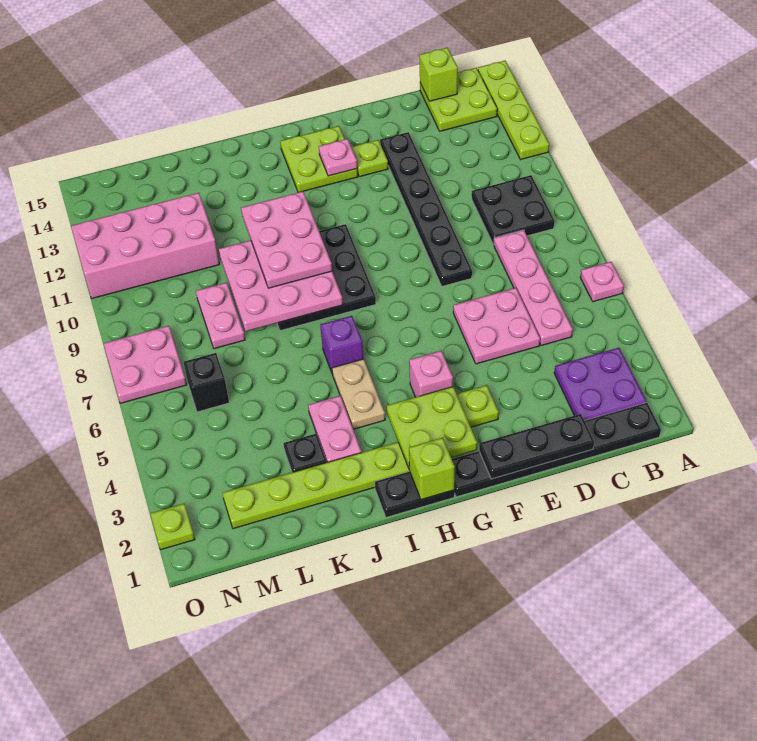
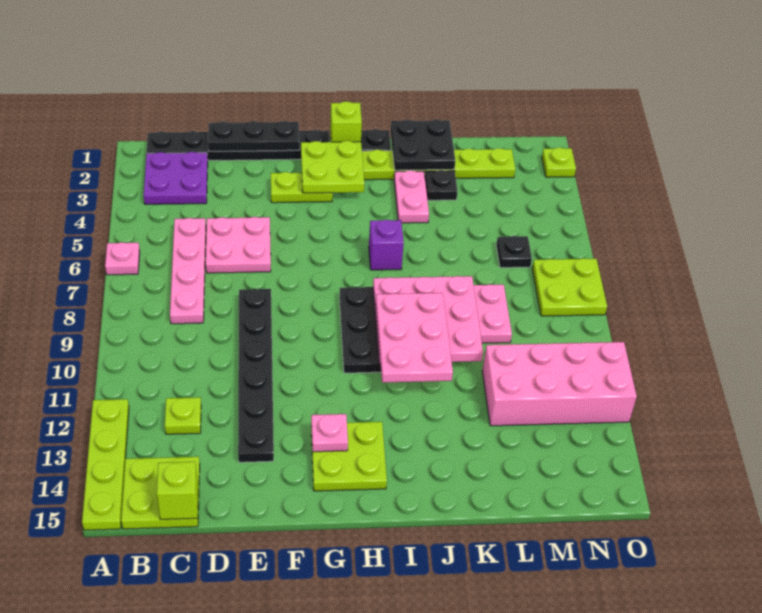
black plate B9:C10 level 1 -> black plate J1:K2 level 2
lime plate F13 level 1 -> lime plate C12 level 1
pink brick G4 level 1 -> none
tan plate I4:I5 level 1 -> none
black brick M6 level 1 -> black plate M6 level 1
pink plate N7:O8 level 1 -> lime plate N7:O8 level 1

